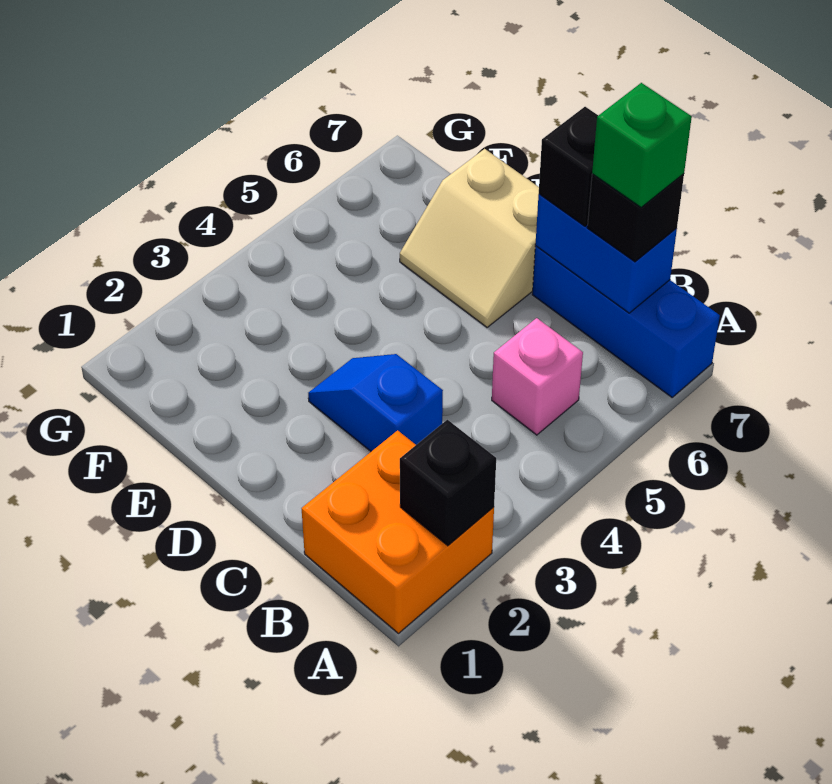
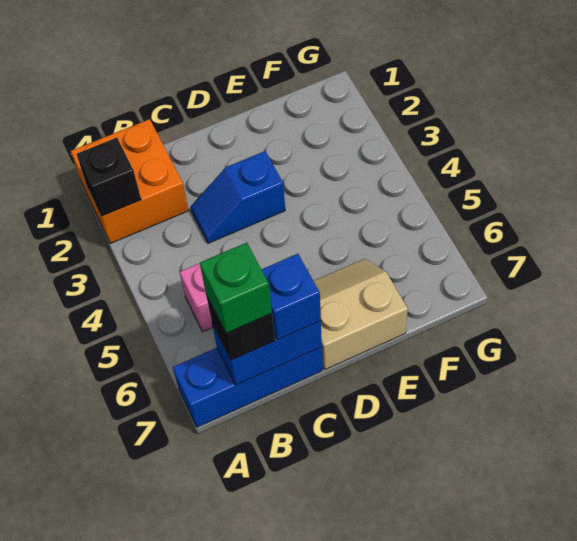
blue slope C3:D3 level 1 top C -> blue slope C3:D3 level 1 top D
black brick C7 level 3 -> blue brick C7 level 3

